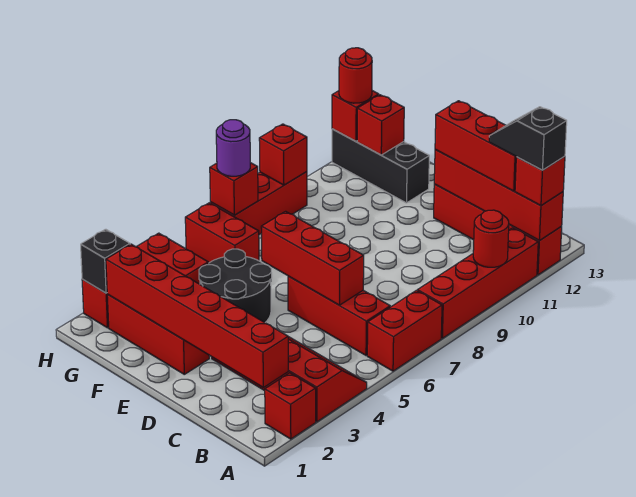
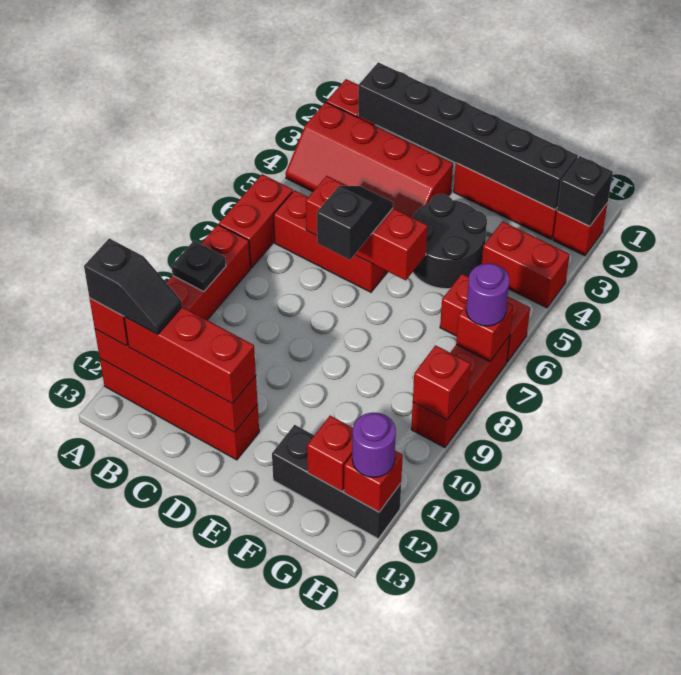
none -> black plate A9 level 2
red round brick A10 level 2 -> none
red brick B2:G2 level 2 -> black brick B2:G2 level 2
none -> black slope D6:D7 level 3 top 7
red round brick H12 level 3 -> purple round brick H12 level 3

